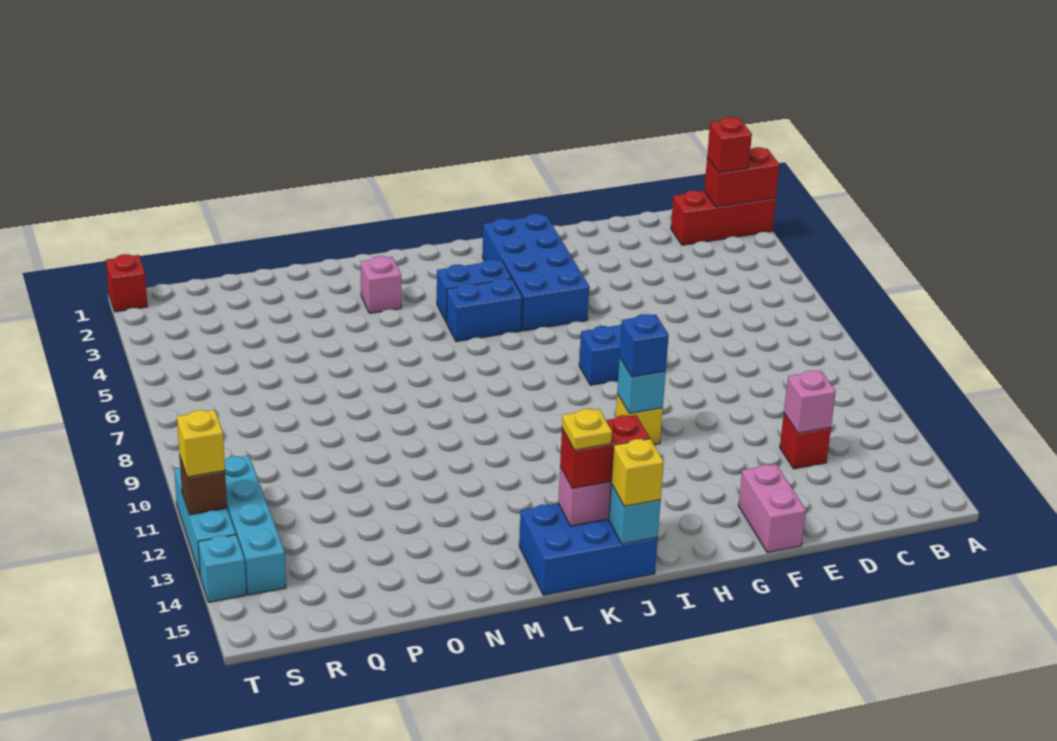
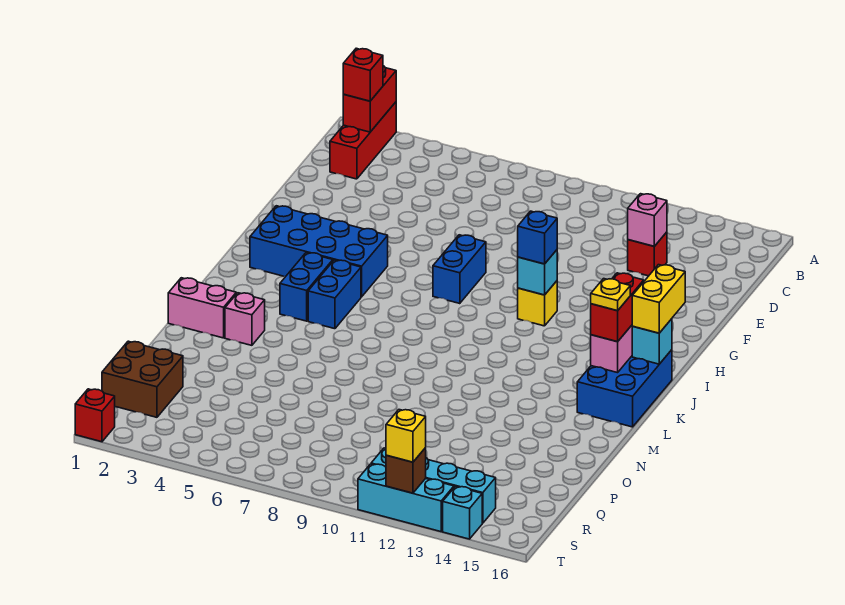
pink brick F15:F16 level 1 -> pink brick M1:M2 level 1
yellow brick J16 level 3 -> yellow brick I16:J16 level 3
none -> brown brick Q1:R2 level 1

